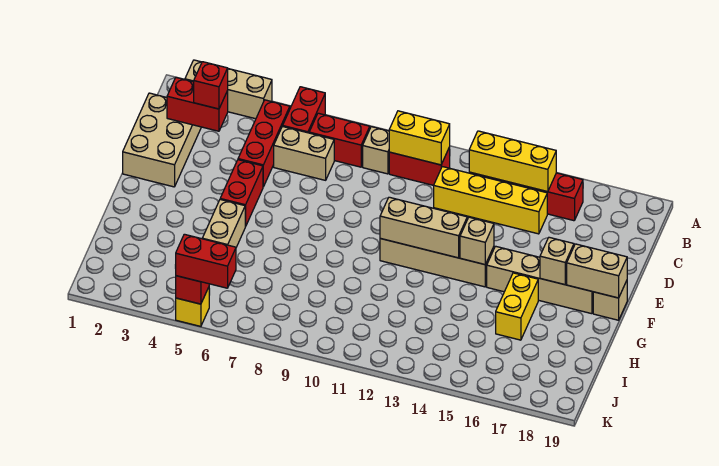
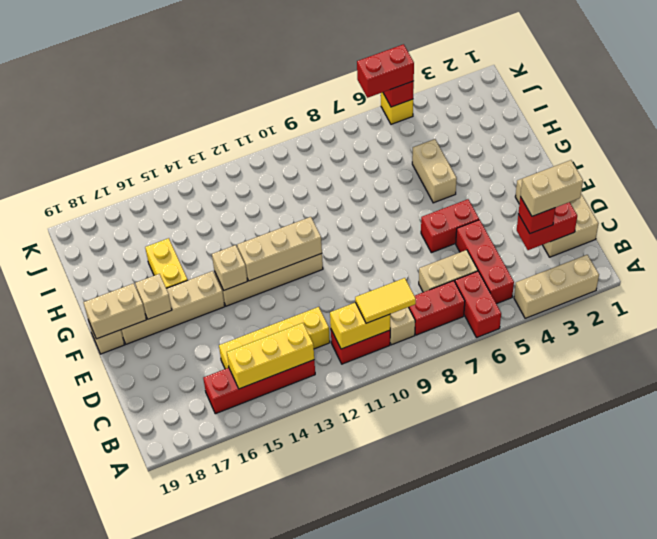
none -> yellow tile B9:B10 level 3
none -> tan brick C2:C3 level 4
red brick E5:F5 level 1 -> red brick E5:E6 level 1

